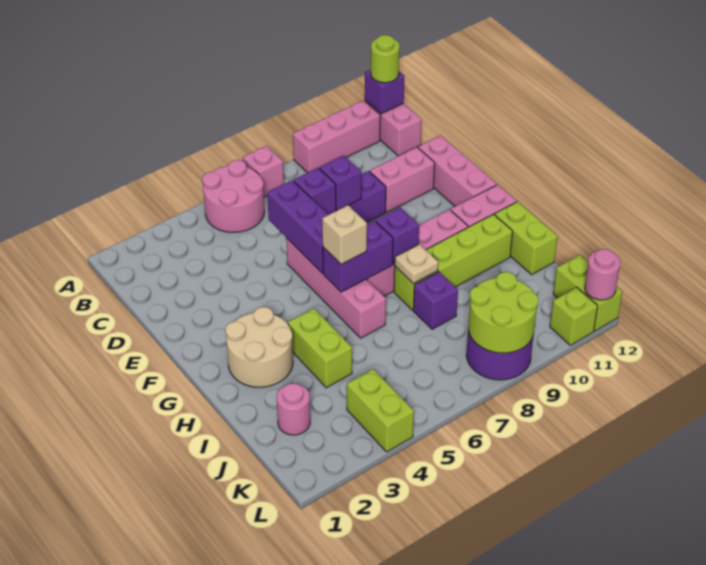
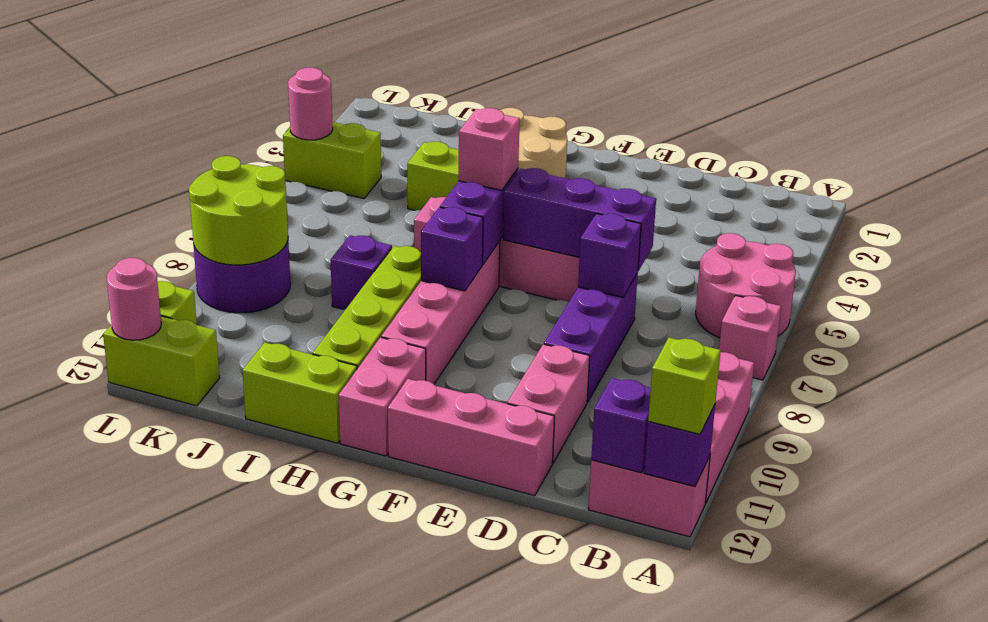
lime round brick A12 level 3 -> lime brick A12 level 3
purple brick D8 level 2 -> purple brick B12 level 2
tan brick G6 level 3 -> pink brick G6 level 3
tan plate H8 level 2 -> none
pink round brick J2 level 1 -> pink round brick L4 level 2

